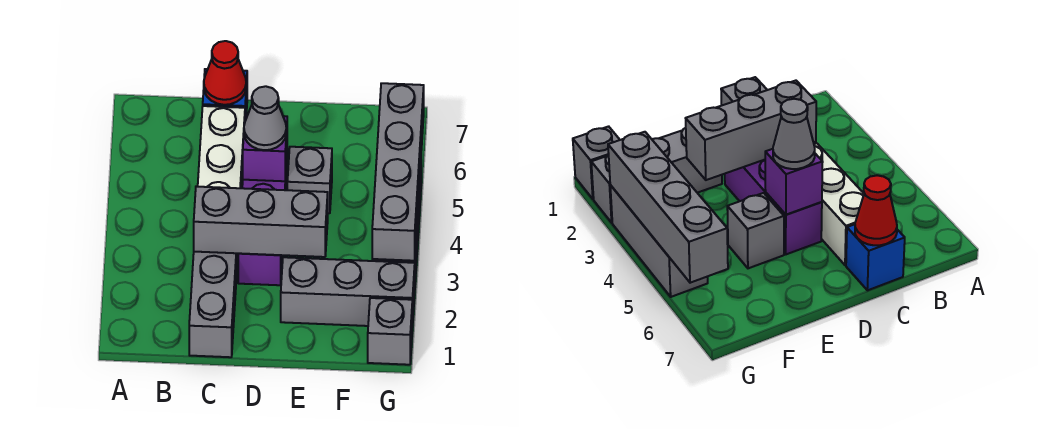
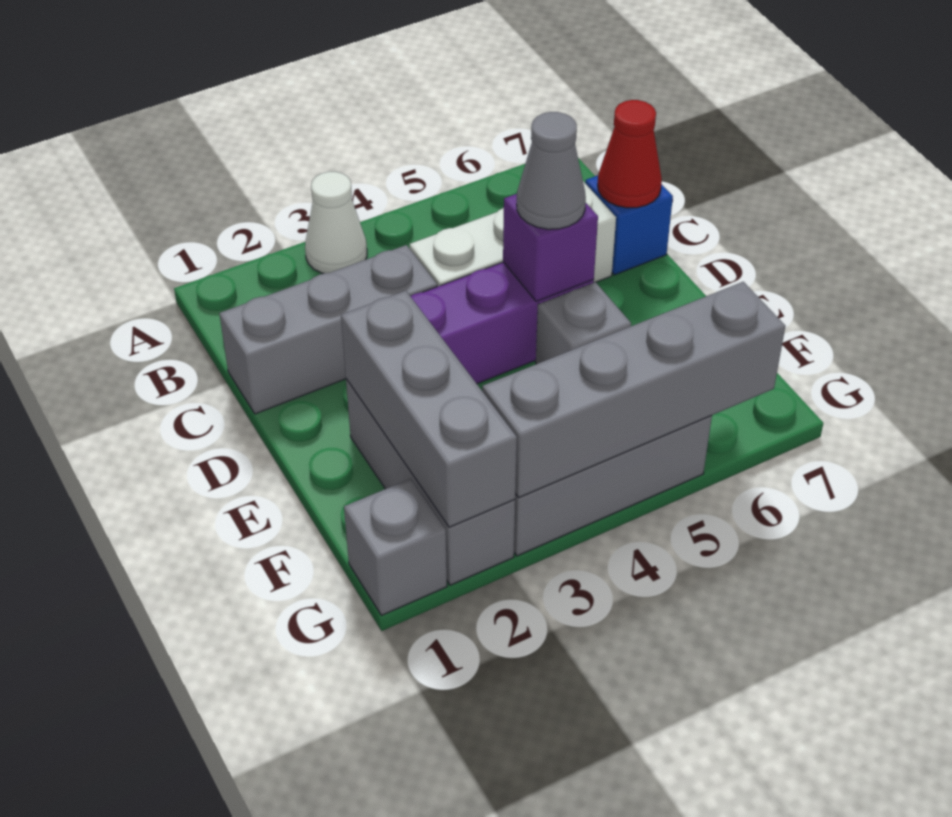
none -> white cone A3 level 1
grey brick C3:E3 level 2 -> grey brick E2:G2 level 2

